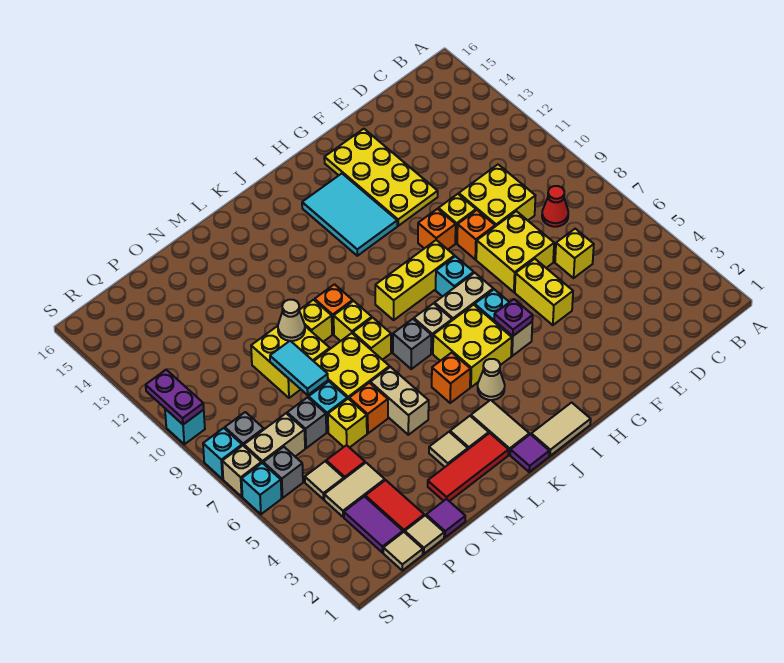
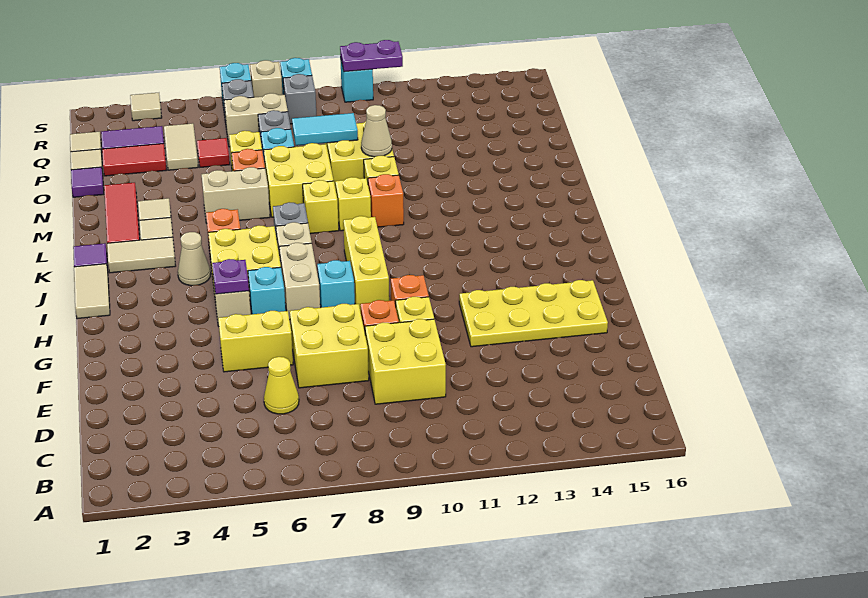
red cone C8 level 1 -> none
yellow brick D6 level 1 -> yellow cone D6 level 1
cyan tile H12:I14 level 1 -> none
tan tile Q5 level 1 -> tan tile S3 level 1
tan brick Q7:R7 level 1 -> tan brick Q6:Q7 level 1

